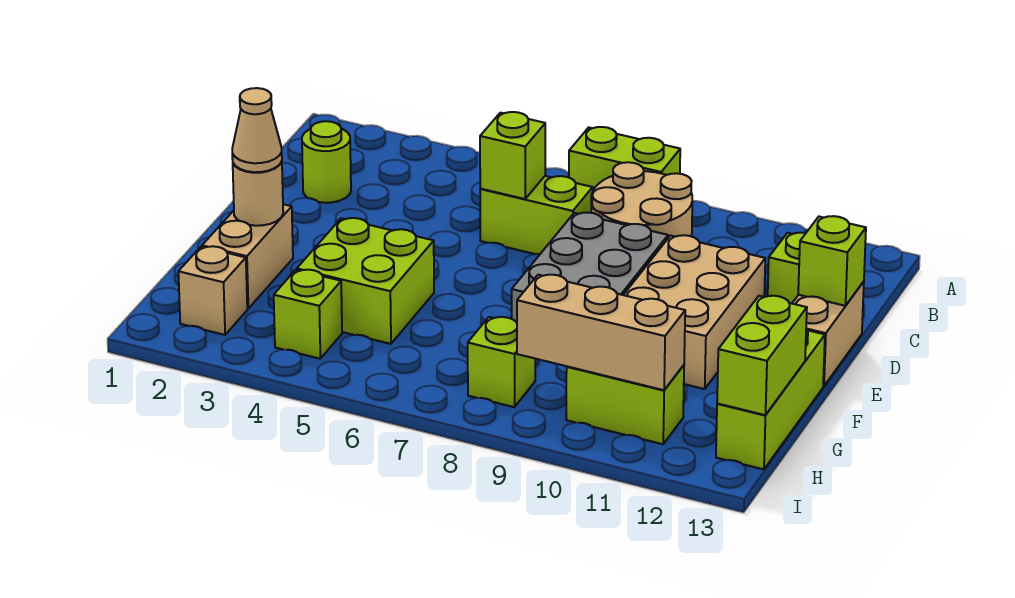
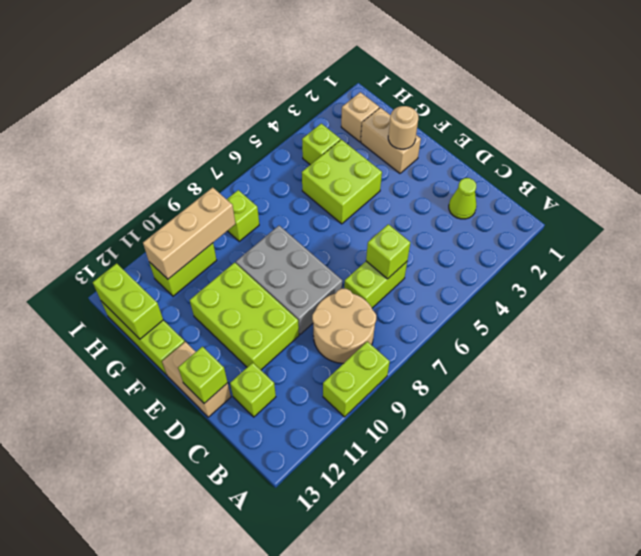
lime brick A7:A8 level 1 -> lime brick A9:A10 level 1
lime round brick C2 level 1 -> lime cone C2 level 1
tan brick D10:F11 level 1 -> lime brick D10:F11 level 1
tan cone F2 level 3 -> none

